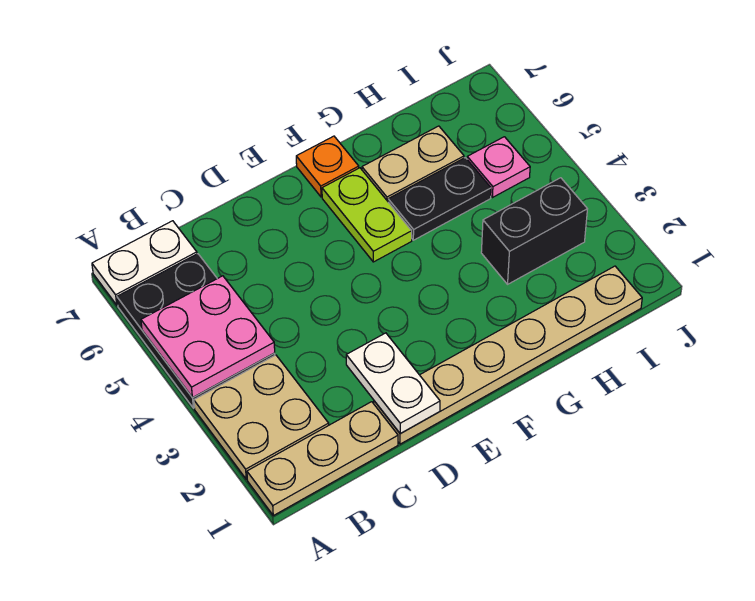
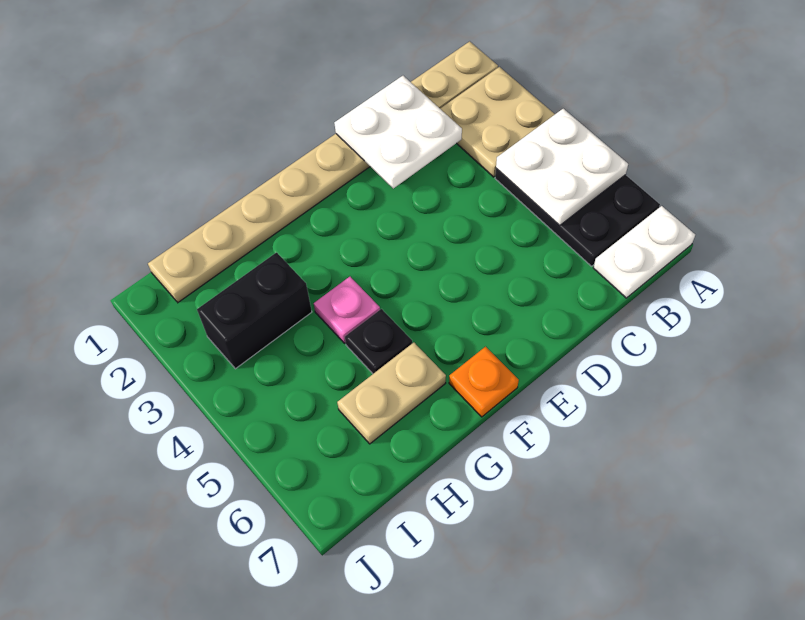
pink plate A4:B5 level 2 -> white plate A4:B5 level 2
white plate D1:D2 level 2 -> white plate C1:D2 level 2
lime plate F5:F6 level 1 -> none
black plate G5:H5 level 1 -> black plate G5 level 1
pink plate I5 level 1 -> pink plate G4 level 1

